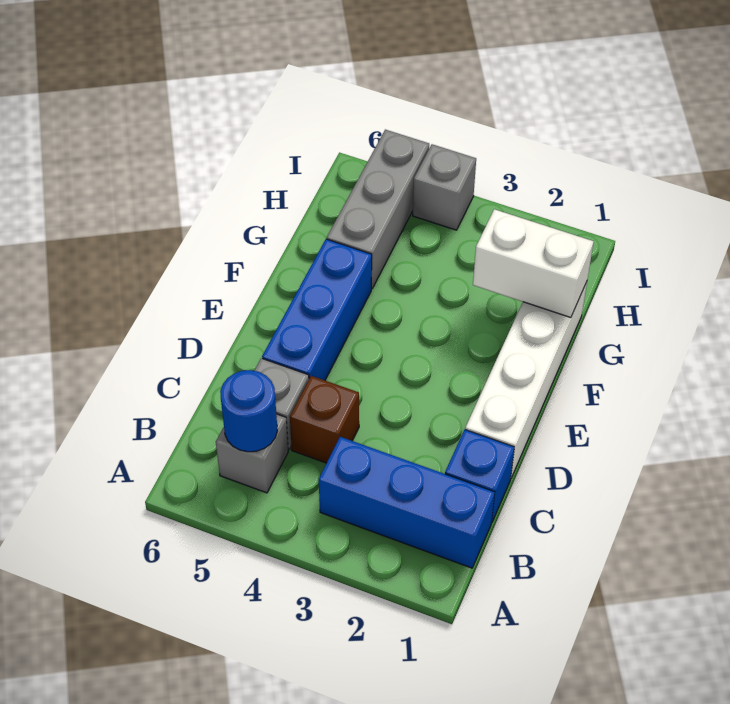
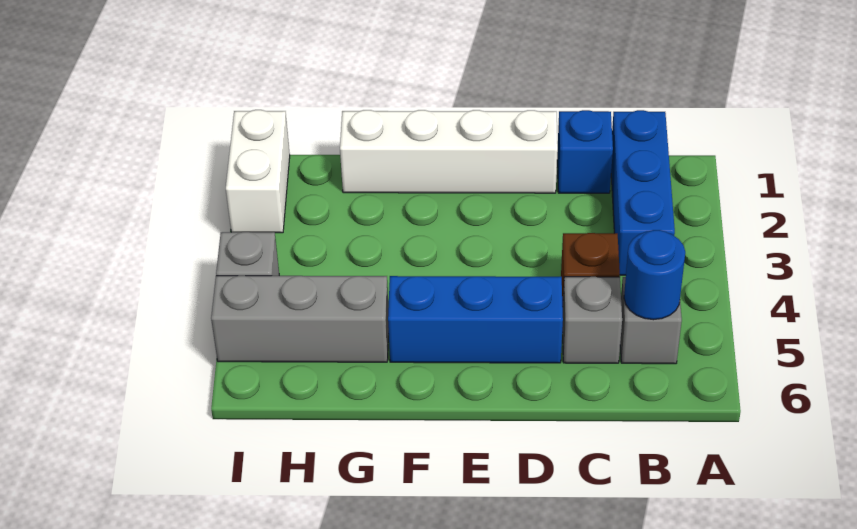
white brick G1:G2 level 2 -> white brick I1:I2 level 1

